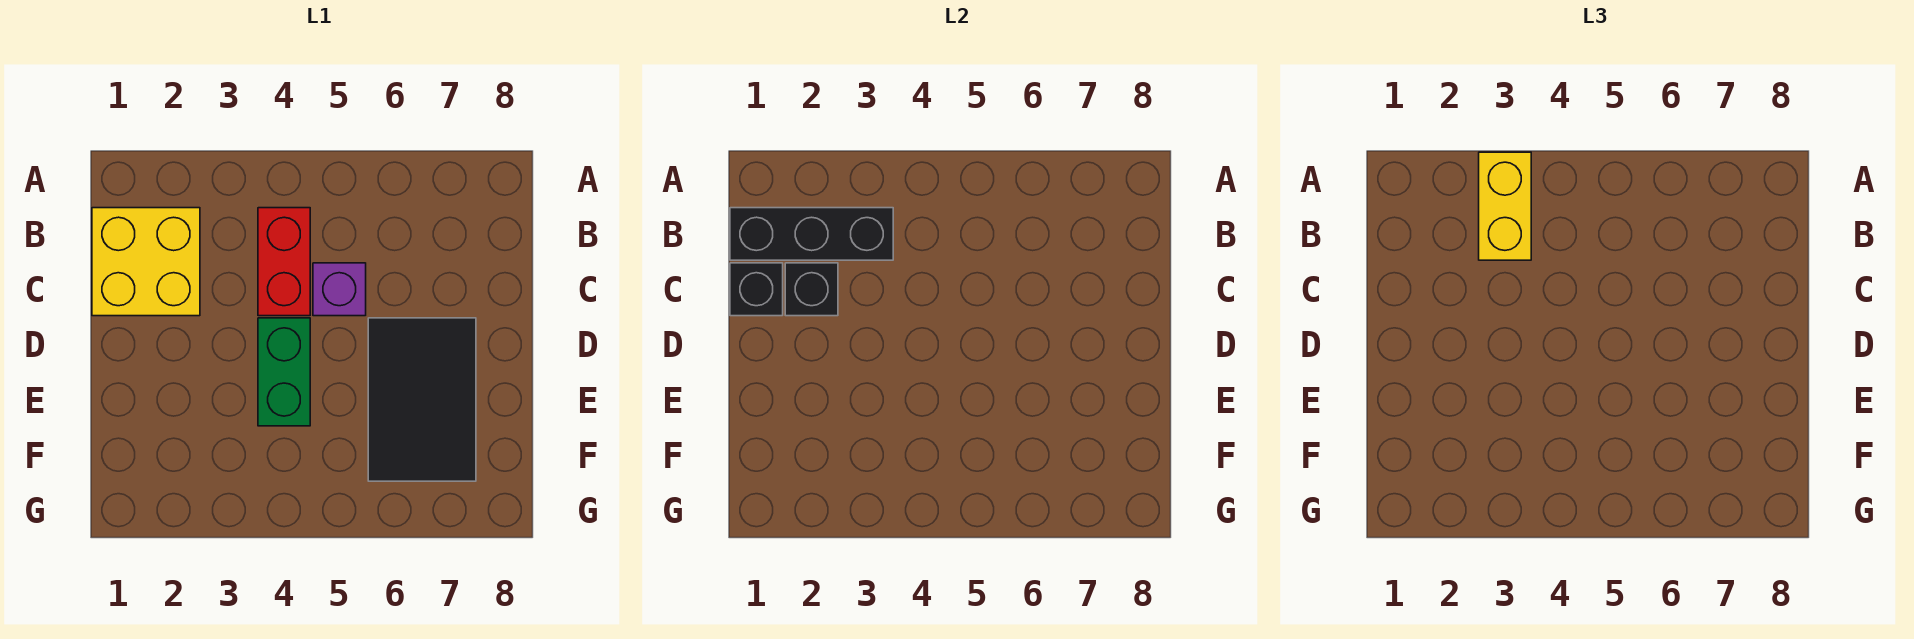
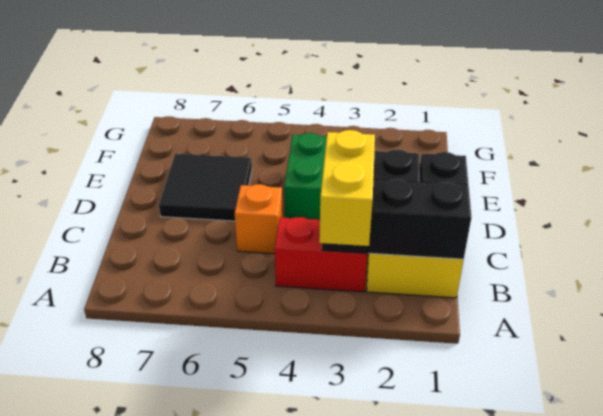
red brick B4:C4 level 1 -> red brick B3:B4 level 1
purple brick C5 level 1 -> orange brick C5 level 1
black tile D6:F7 level 1 -> black tile D6:E7 level 1

